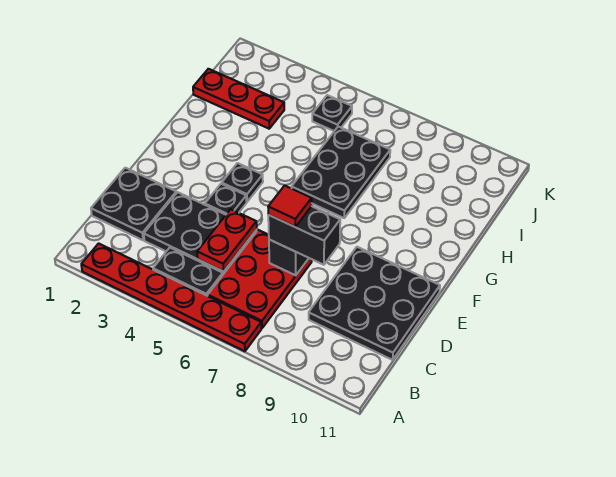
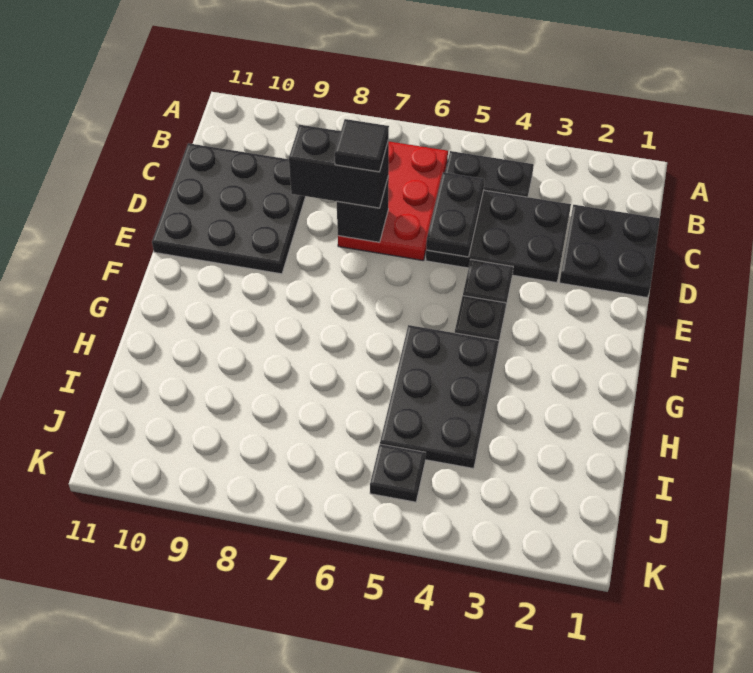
red plate A2:A7 level 1 -> none
red plate C5:D5 level 2 -> black plate C5:D5 level 2
red tile D7 level 4 -> black tile D7 level 4
black plate G6:I7 level 1 -> black plate G4:I5 level 1
red plate I1:I3 level 1 -> none

